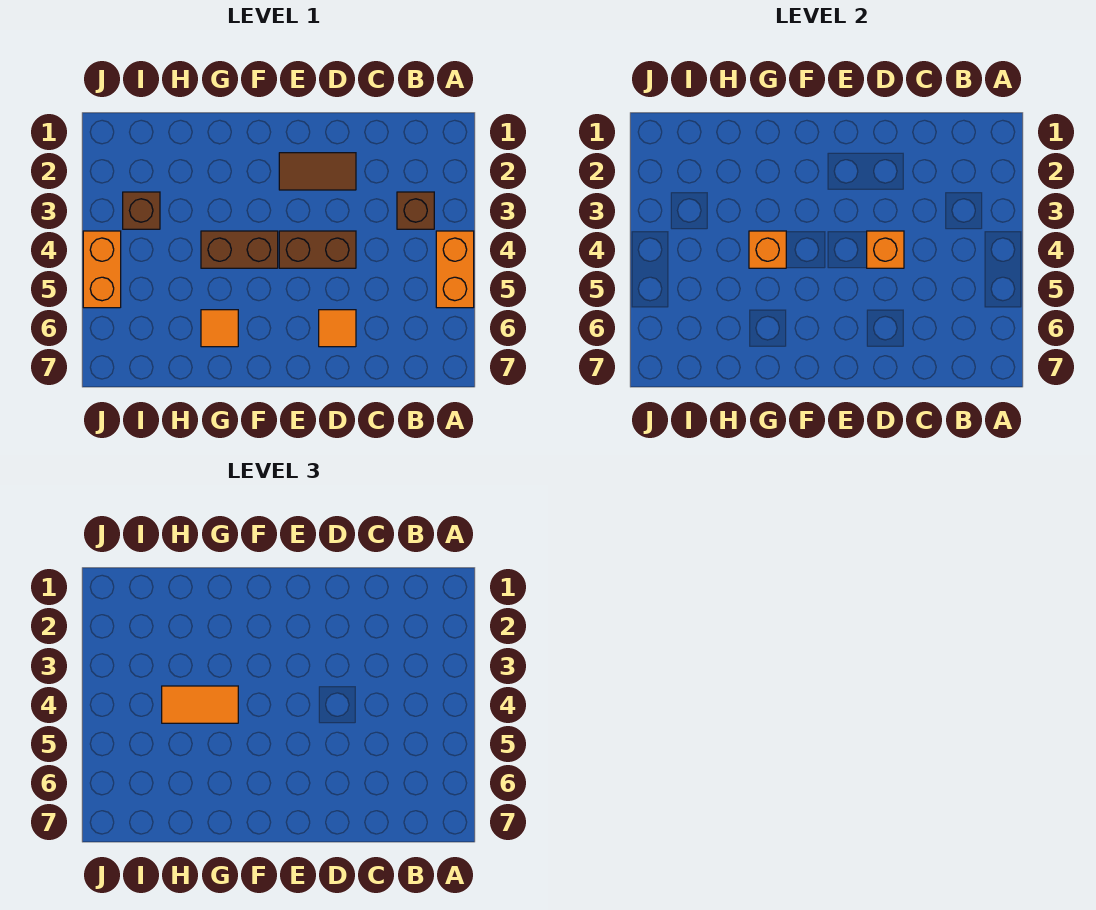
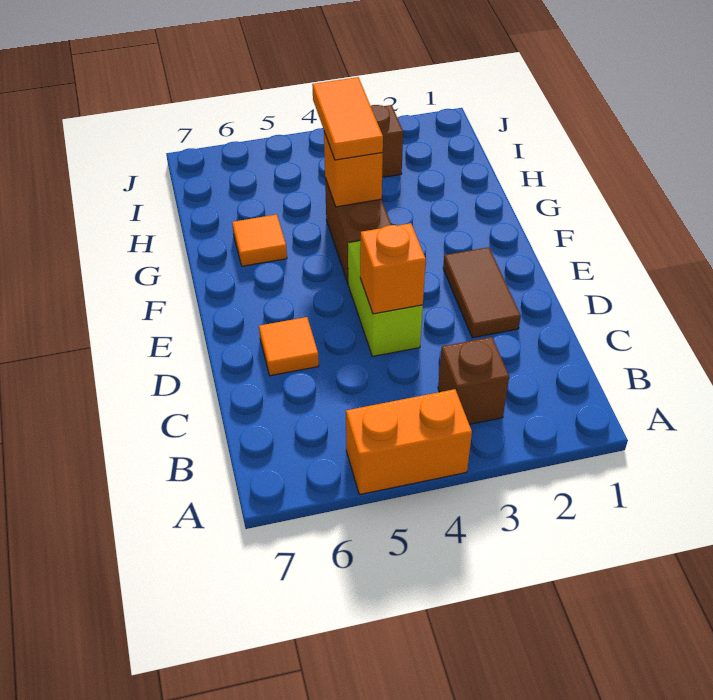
brown brick D4:E4 level 1 -> lime brick D4:E4 level 1
orange brick J4:J5 level 1 -> none

